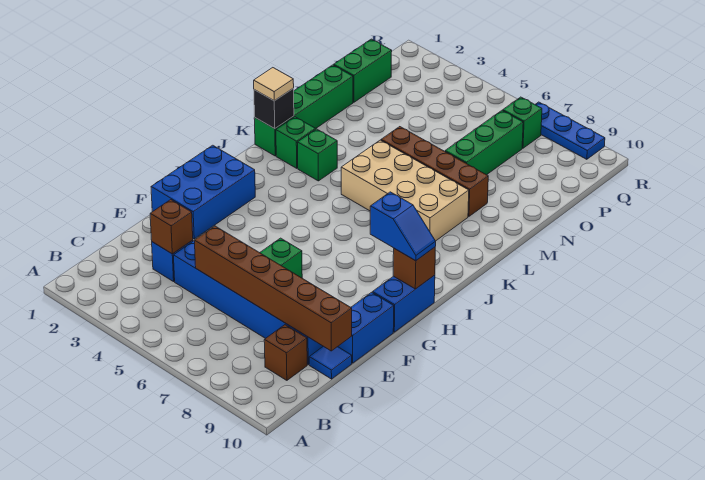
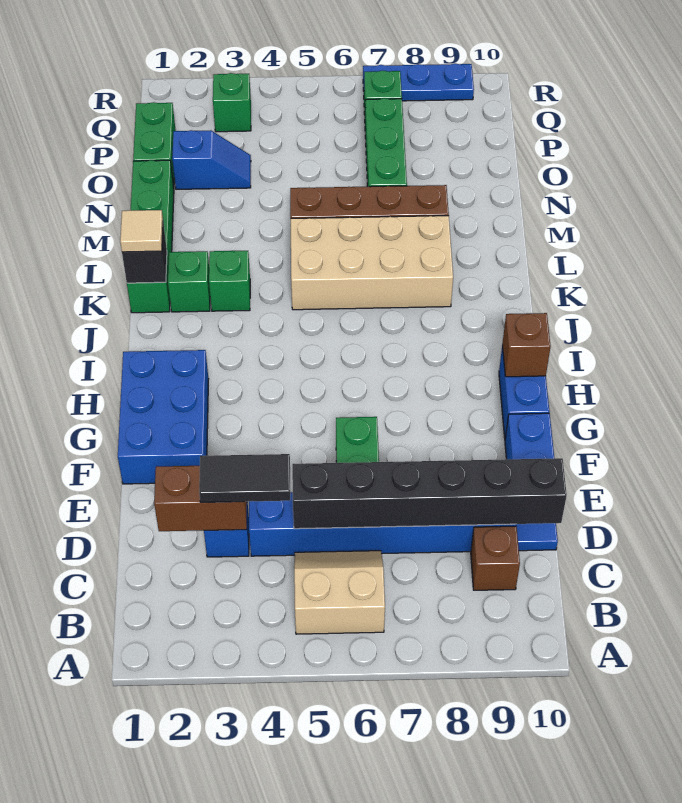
none -> tan slope B5:C6 level 1 top B
brown brick D3 level 2 -> brown brick D2:D3 level 2
none -> black tile D3:D4 level 3
brown brick D5:D10 level 2 -> black brick D5:D10 level 2
blue slope H9:H10 level 3 top 9 -> blue slope O2:O3 level 1 top 2
none -> green brick Q3 level 1

